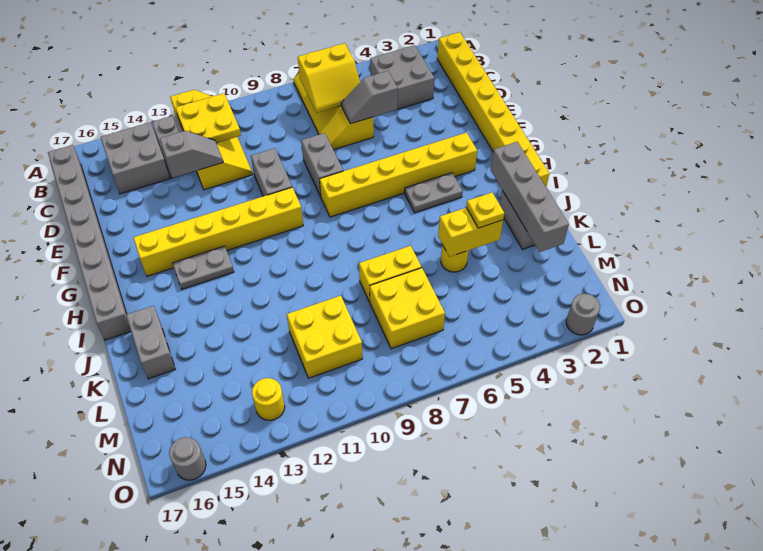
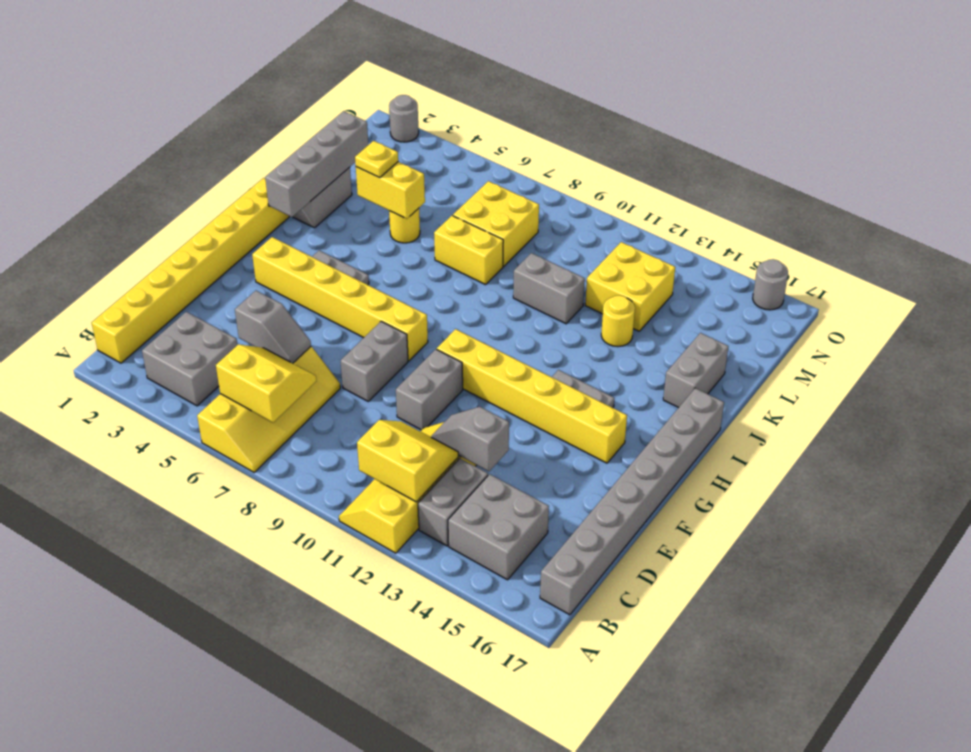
yellow plate B11:C12 level 2 -> yellow slope B11:C12 level 2 top B
none -> grey brick K10:K11 level 1
yellow brick L10:M11 level 1 -> yellow brick L12:M13 level 1
yellow round brick N13 level 1 -> yellow round brick K13 level 1

